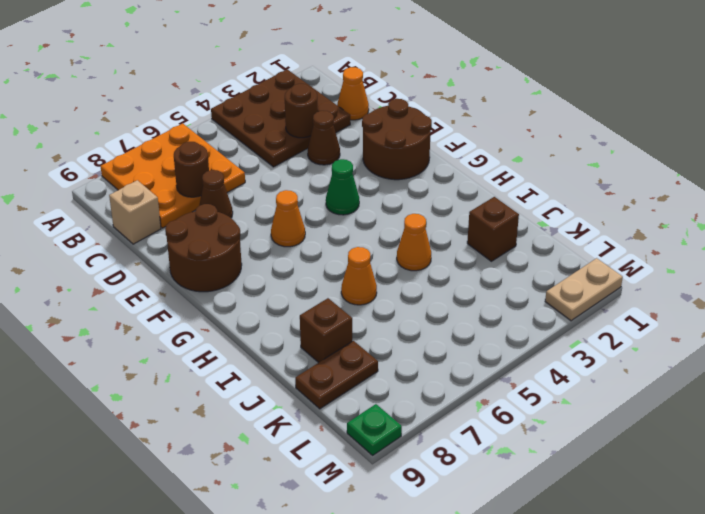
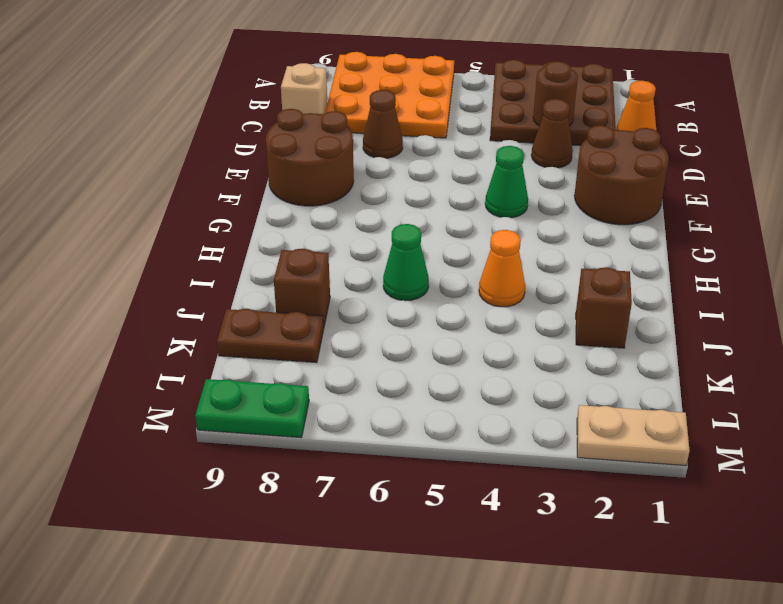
brown round brick C7 level 2 -> none
orange cone F6 level 1 -> none
orange cone I6 level 1 -> green cone I6 level 1
green plate M9 level 1 -> green plate M8:M9 level 1

